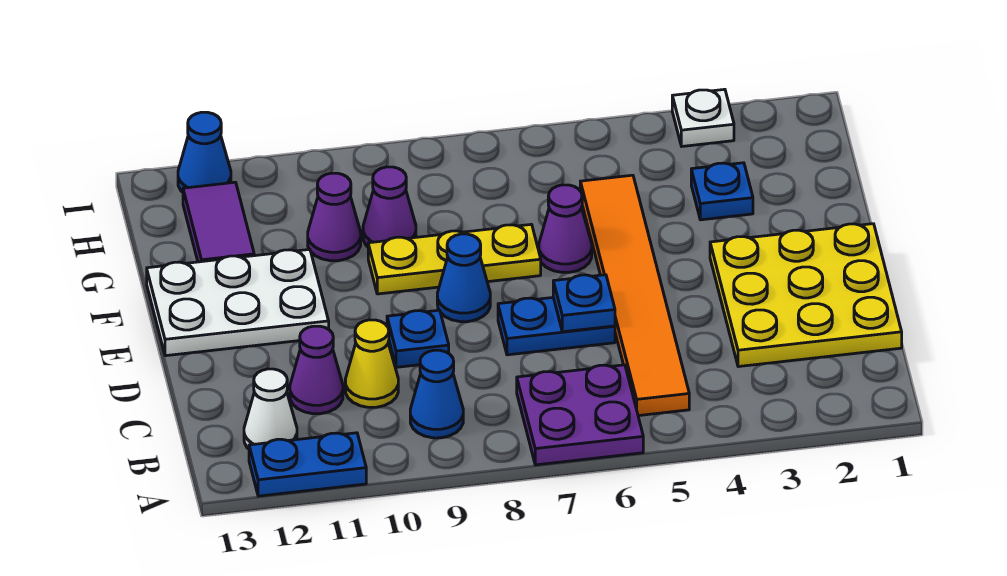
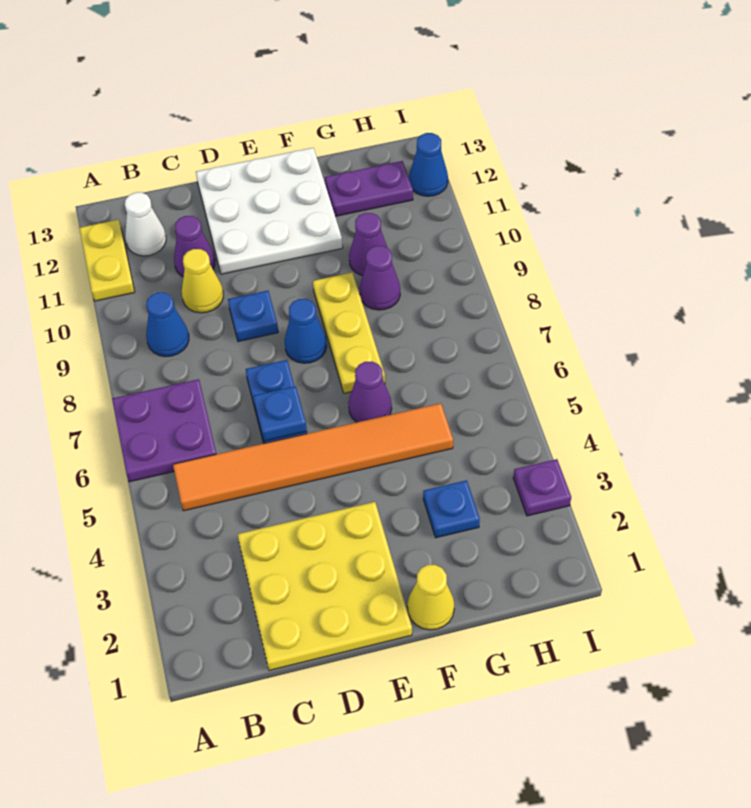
blue plate A11:A12 level 1 -> yellow plate A11:A12 level 1
white plate E11:F13 level 1 -> white plate D11:F13 level 1
none -> yellow cone F1 level 1
purple tile G12:H12 level 1 -> purple plate G12:H12 level 1
white plate I3 level 1 -> purple plate I3 level 1

